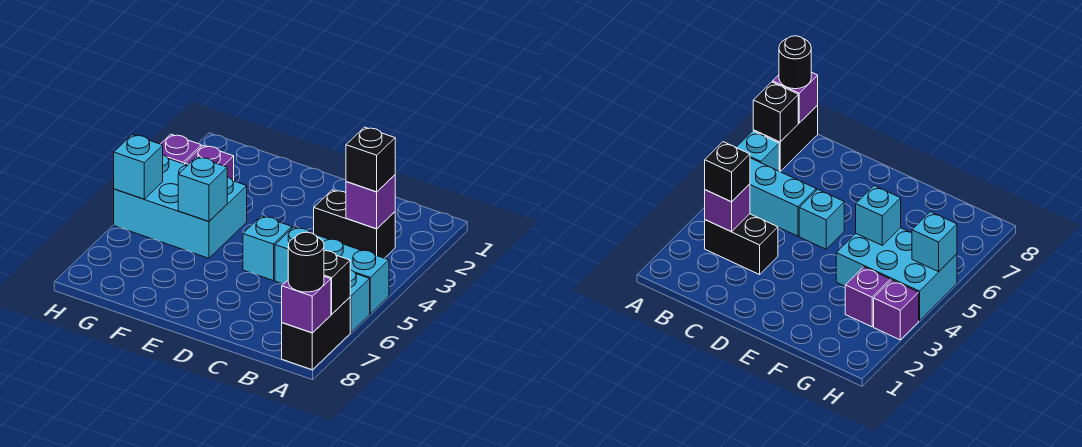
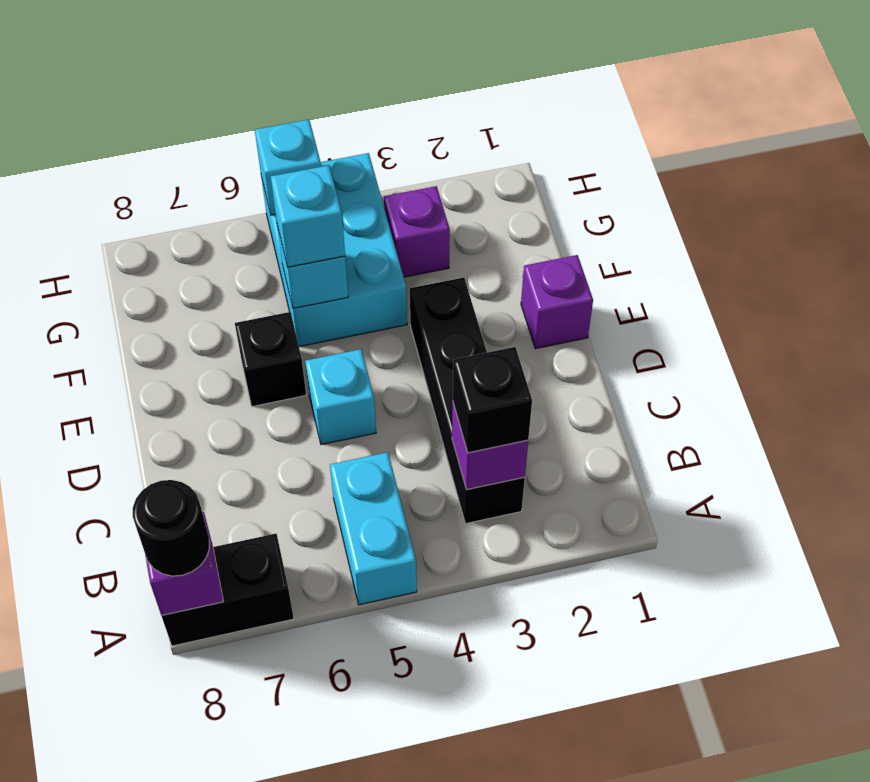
cyan brick A5:C5 level 1 -> cyan brick A5:B5 level 1
cyan brick A6 level 1 -> cyan brick F5 level 3
black brick A7 level 2 -> black brick E6 level 1
black brick B3:C3 level 1 -> black brick B3:E3 level 1
purple brick H3 level 1 -> purple brick E1 level 1

